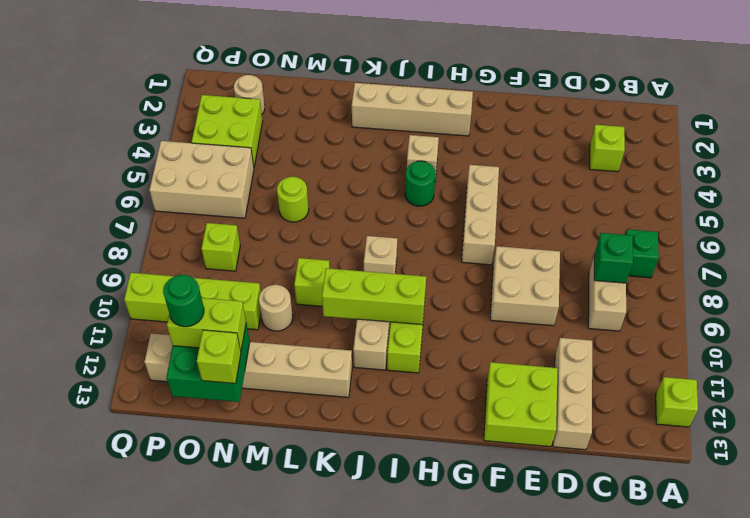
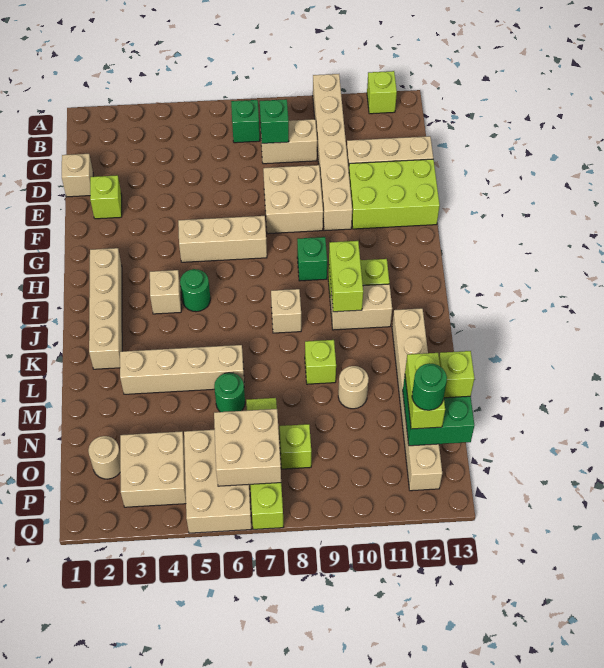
none -> tan brick A10:F10 level 1
lime brick C3 level 1 -> lime brick E2 level 1
none -> tan brick D1 level 1
lime brick E12:F13 level 1 -> lime brick E11:F13 level 1
none -> green brick H9 level 1
lime brick I10:K10 level 2 -> lime brick I10:J10 level 2
none -> tan brick L3:L6 level 1
lime round brick M6 level 1 -> green round brick M6 level 1
lime brick N10:Q10 level 1 -> lime brick N7:Q7 level 1
lime brick O3:P4 level 1 -> tan brick O3:P4 level 1
none -> tan brick O6:P7 level 2

